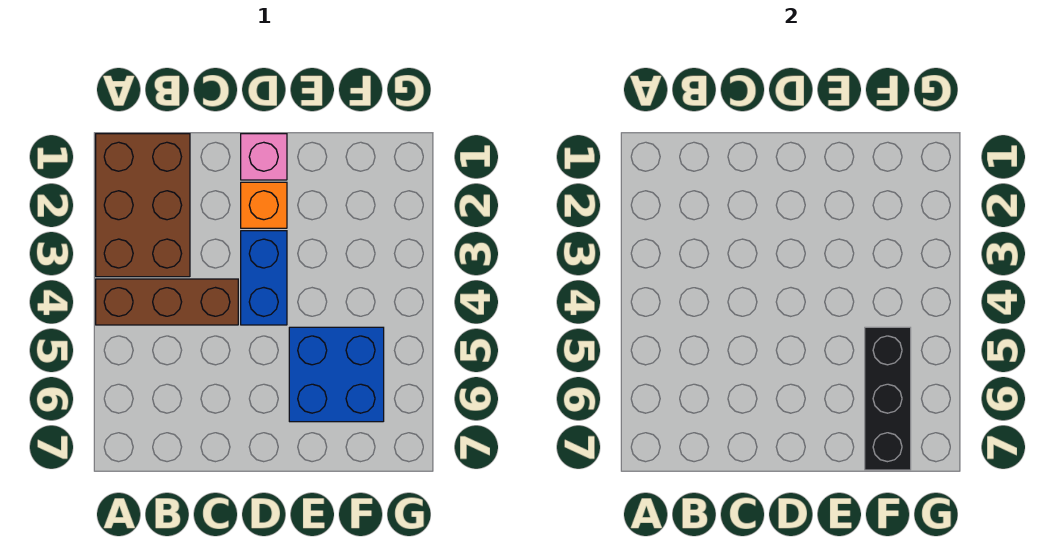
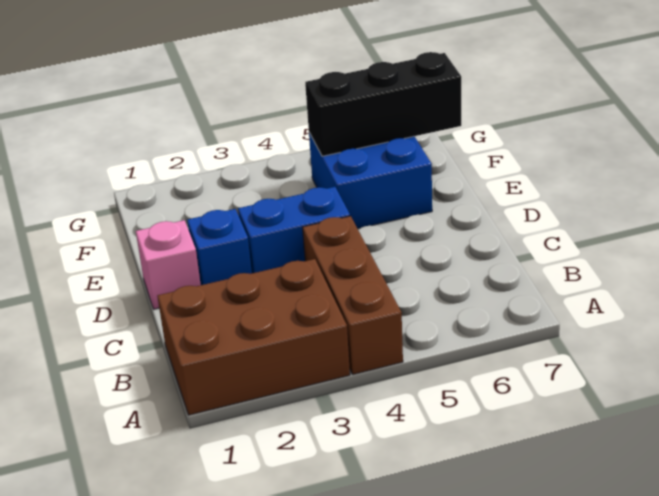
orange brick D2 level 1 -> blue brick D2 level 1

